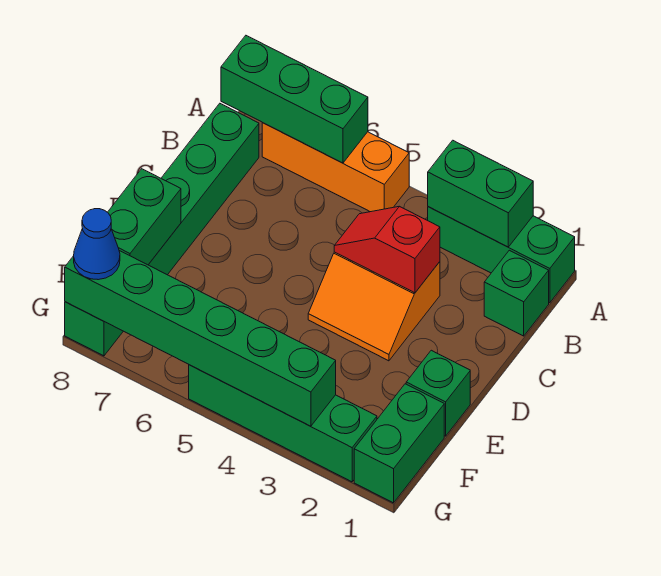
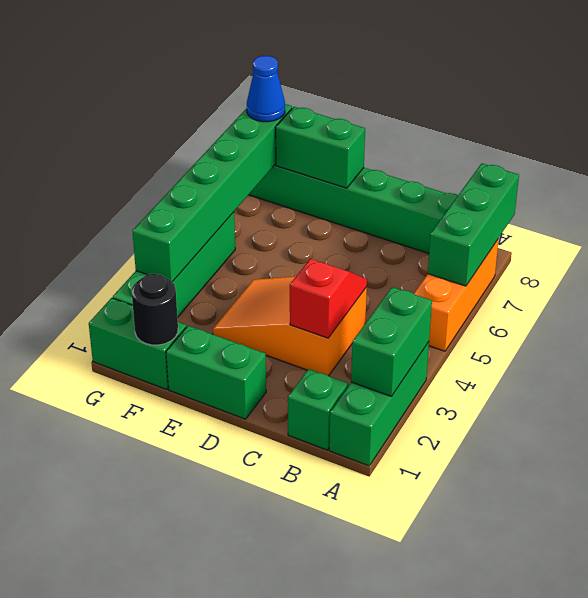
orange slope C3:D4 level 1 top C -> orange slope C3:E4 level 1 top C
green brick E1 level 1 -> green brick D1:E1 level 1
none -> black round brick F1 level 2

